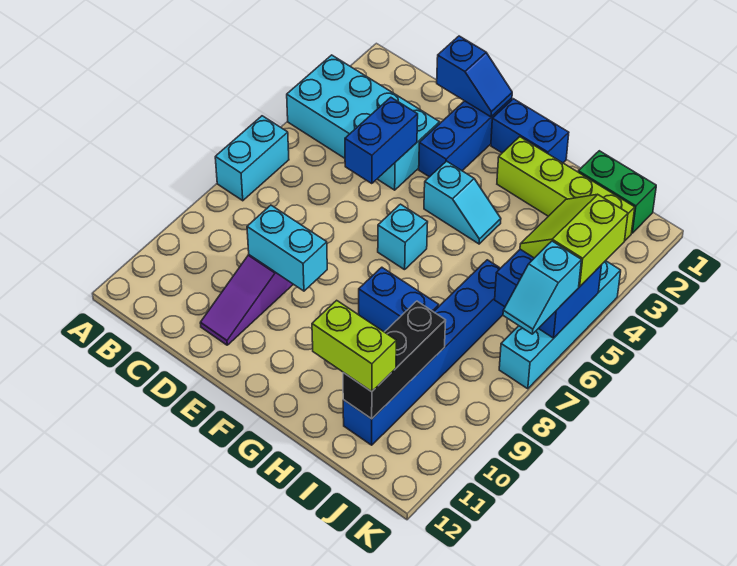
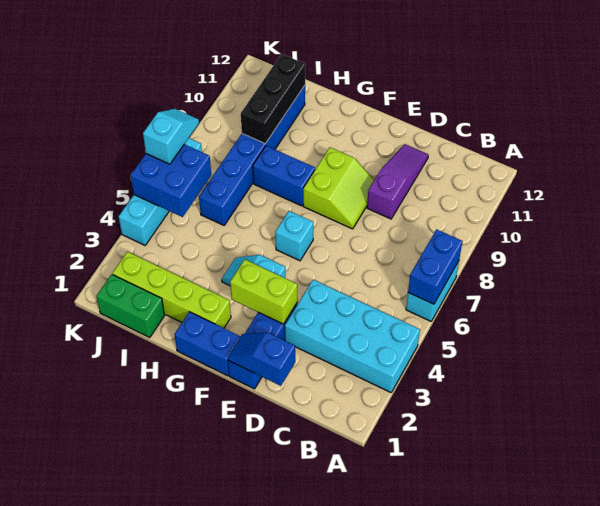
blue brick D4:D5 level 2 -> blue brick A6:A7 level 2
cyan brick D9:E9 level 2 -> none
lime brick H11:I11 level 3 -> lime brick E3:F3 level 2
lime slope J4:K5 level 3 top K -> lime slope E8:F9 level 1 top F

